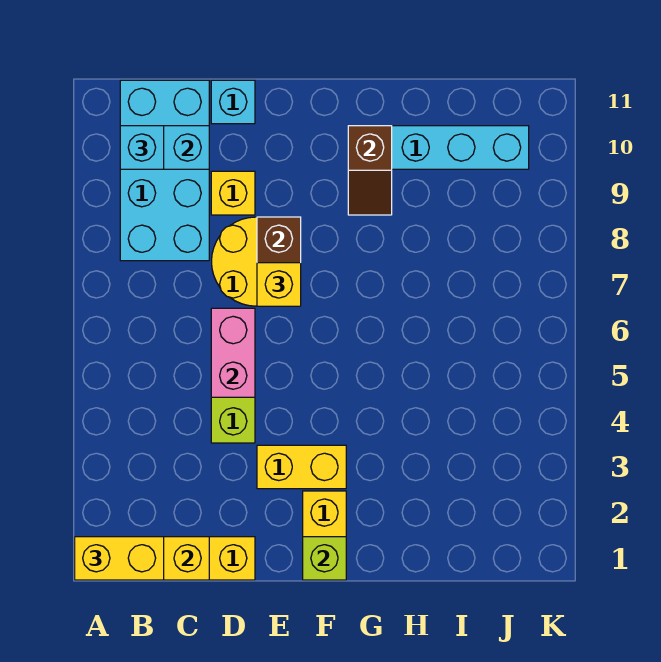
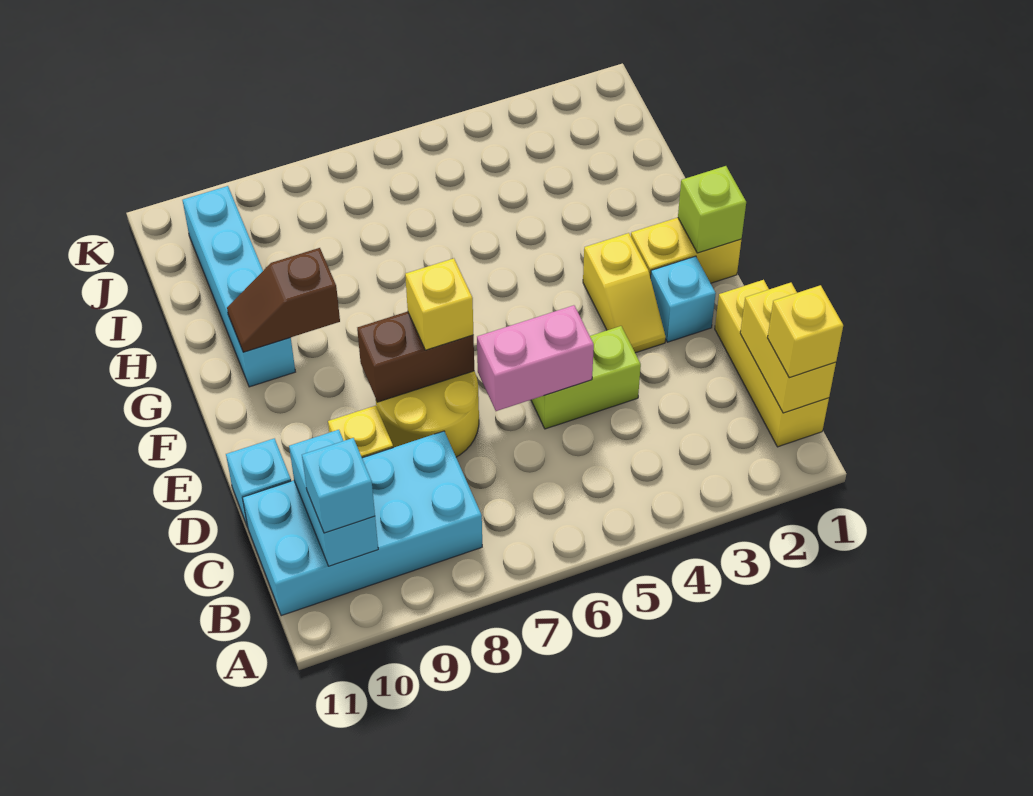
yellow brick A1:B1 level 3 -> yellow brick B1 level 3
none -> cyan brick E2 level 1
yellow brick E3:F3 level 1 -> yellow slope E3:F3 level 1 top F
brown slope G9:G10 level 2 top 10 -> brown slope G9:G10 level 2 top 9

